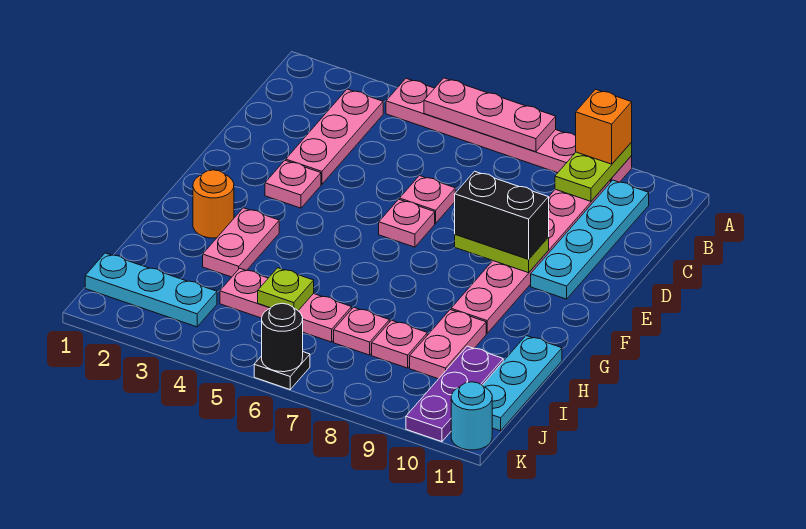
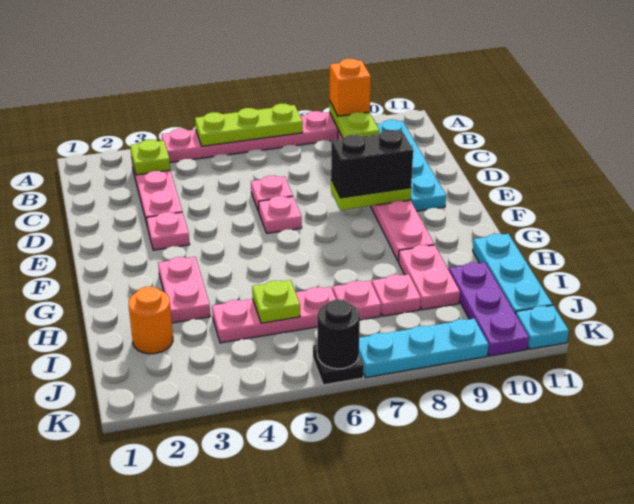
pink plate A5:A7 level 2 -> lime plate A5:A7 level 2
none -> lime plate B3 level 2
orange round brick G2 level 1 -> orange round brick I2 level 1
cyan plate J1:J3 level 1 -> cyan plate K7:K9 level 1
cyan round brick K11 level 1 -> cyan plate K11 level 1

